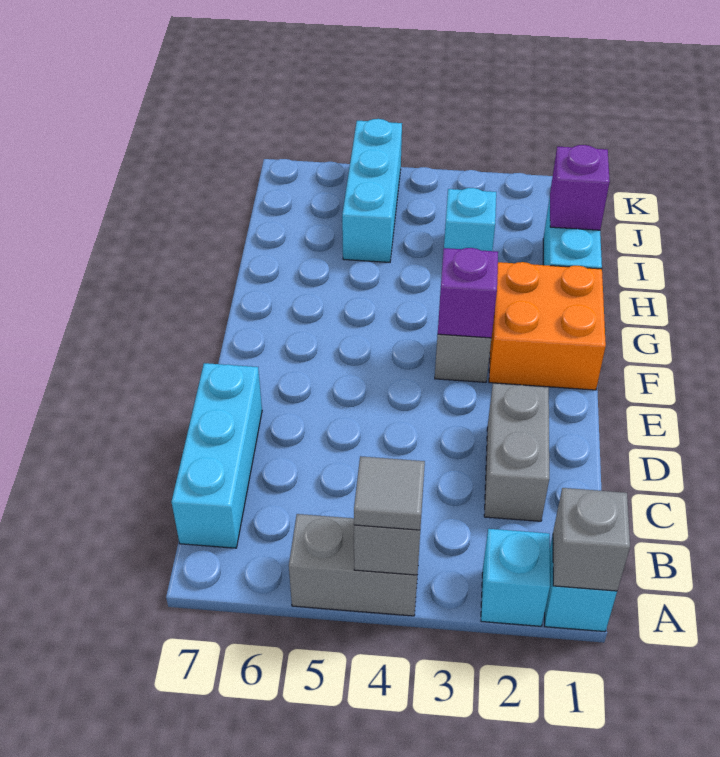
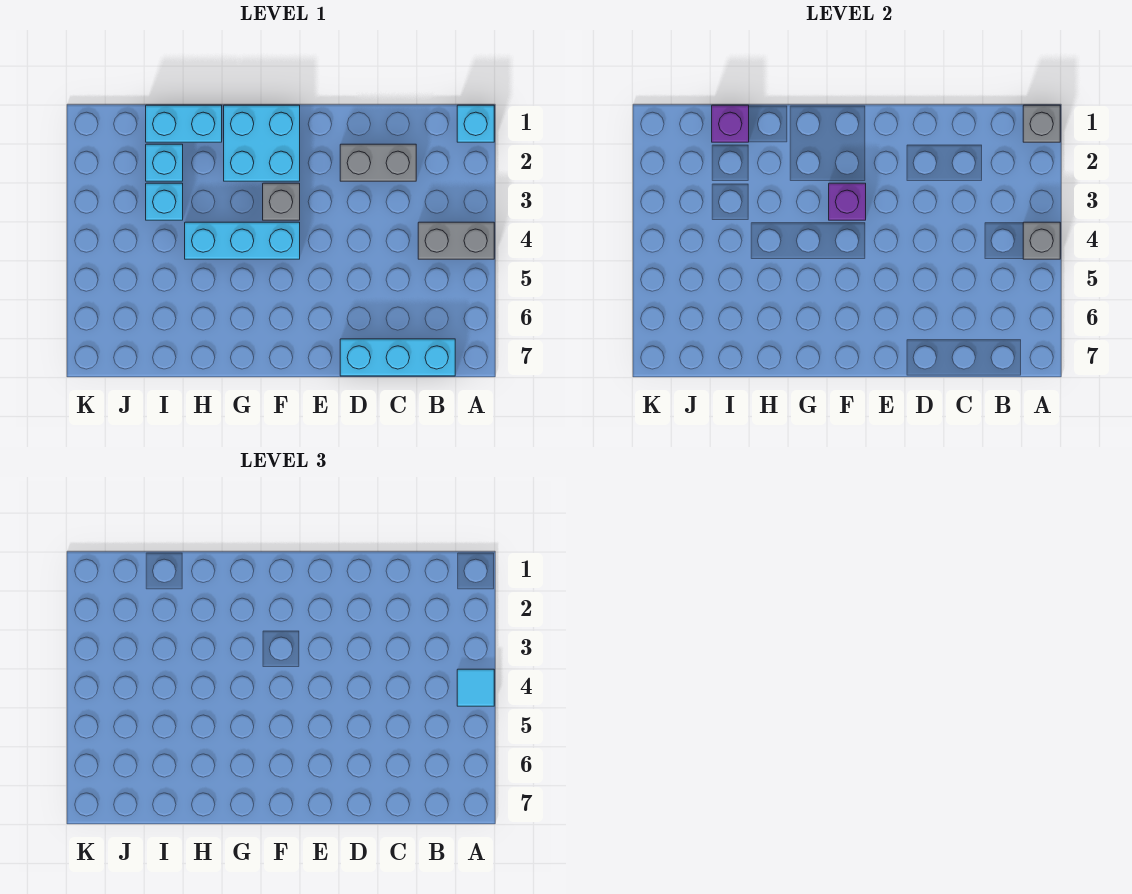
cyan brick A2 level 1 -> cyan brick I2 level 1
grey brick A4:A5 level 1 -> grey brick A4:B4 level 1
grey tile A4 level 3 -> cyan tile A4 level 3
orange brick F1:G2 level 1 -> cyan brick F1:G2 level 1
cyan brick I5:K5 level 1 -> cyan brick F4:H4 level 1

